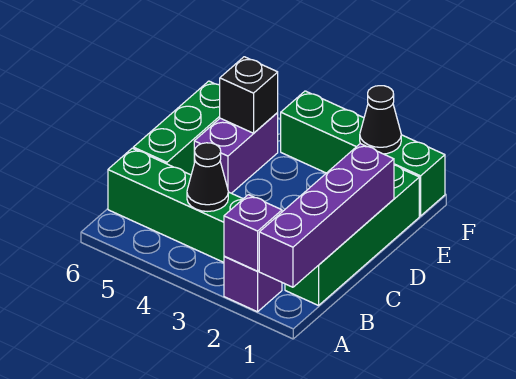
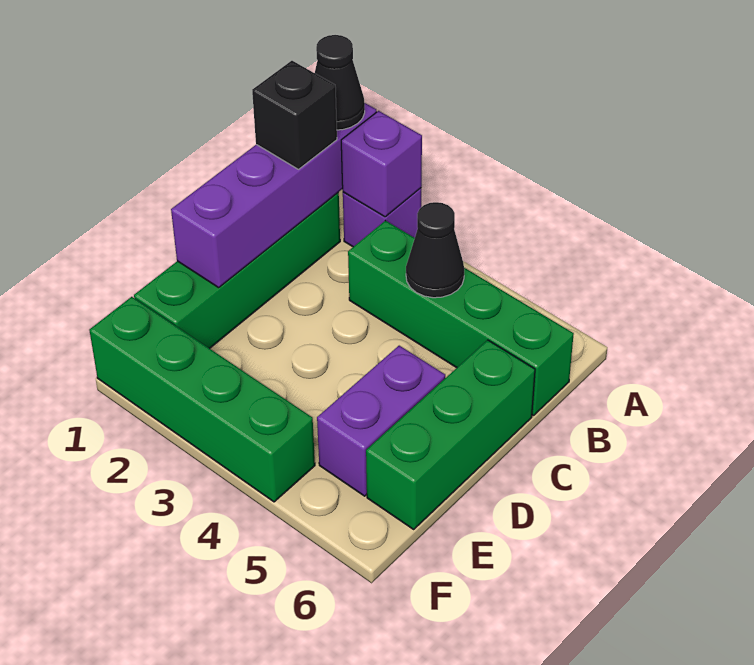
black brick E5 level 2 -> black brick B1 level 3
black cone F2 level 2 -> black cone A1 level 3

